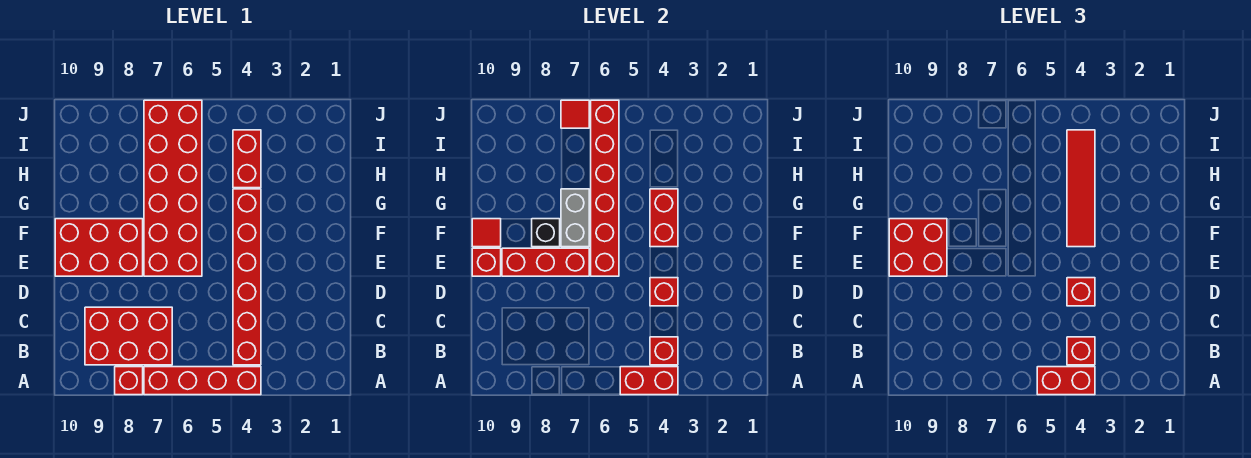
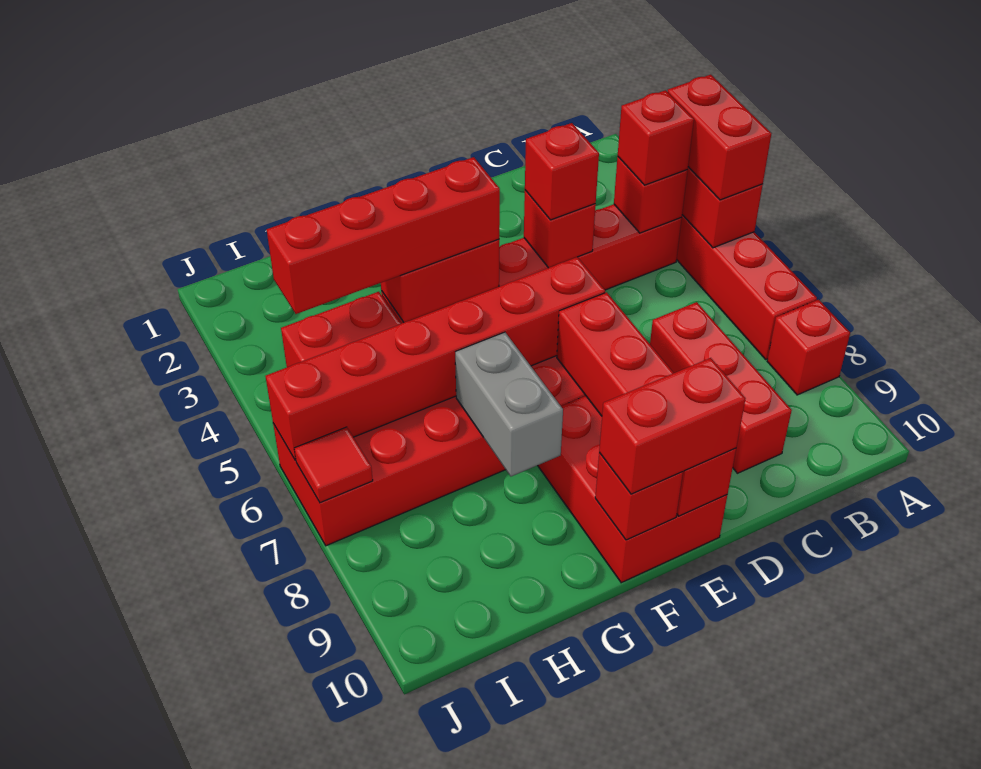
red brick B7:C9 level 1 -> red brick C7:C9 level 1
red brick E9:F10 level 3 -> red brick E10:F10 level 3
red tile F4:I4 level 3 -> red brick F4:I4 level 3
grey brick F7:G7 level 2 -> grey brick G7:G8 level 2
black brick F8 level 2 -> none
red tile F10 level 2 -> red brick F10 level 2

